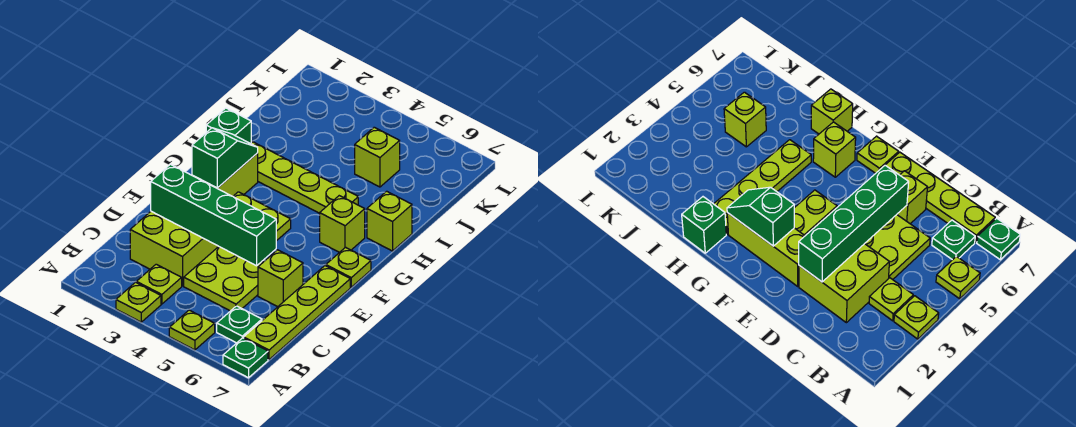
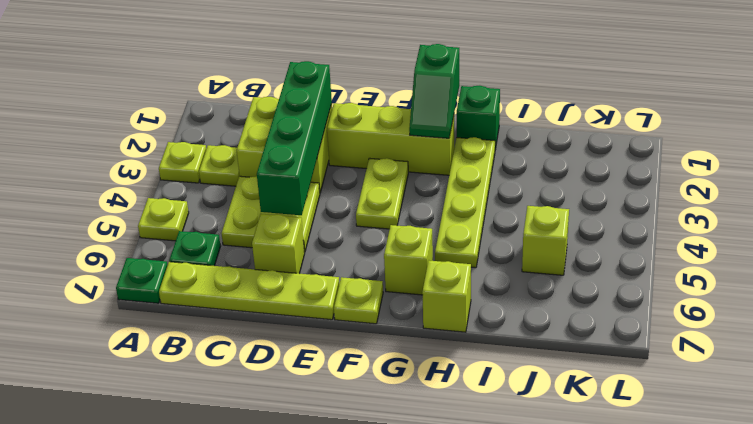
green slope F2:G2 level 2 top F -> green slope G1:G2 level 2 top 1

